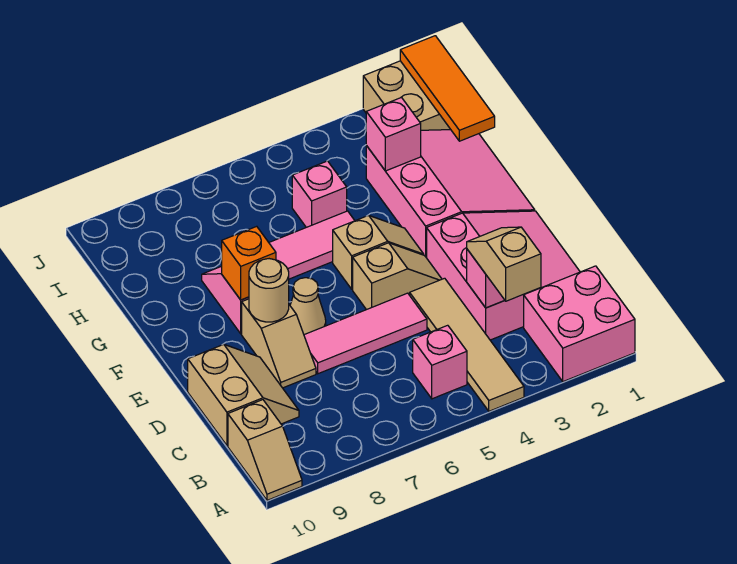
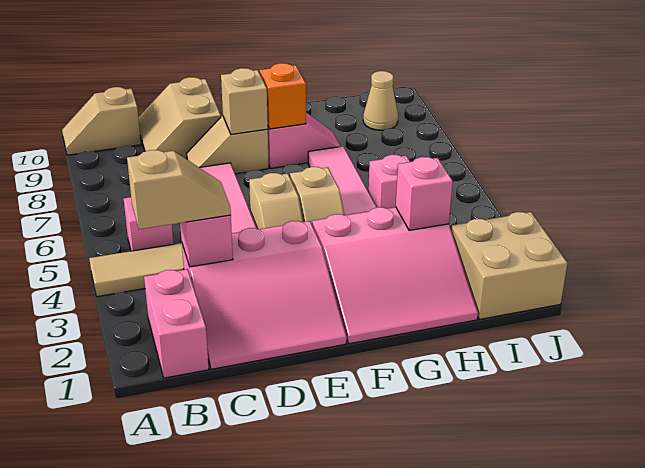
pink brick A1:B2 level 1 -> pink brick B1:B2 level 1
tan slope C9:D10 level 1 top 10 -> tan slope C9:D10 level 1 top D
tan cone E7 level 1 -> tan cone I9 level 1
tan round brick E8 level 2 -> tan brick E8 level 2
orange tile H1:J1 level 2 -> none

